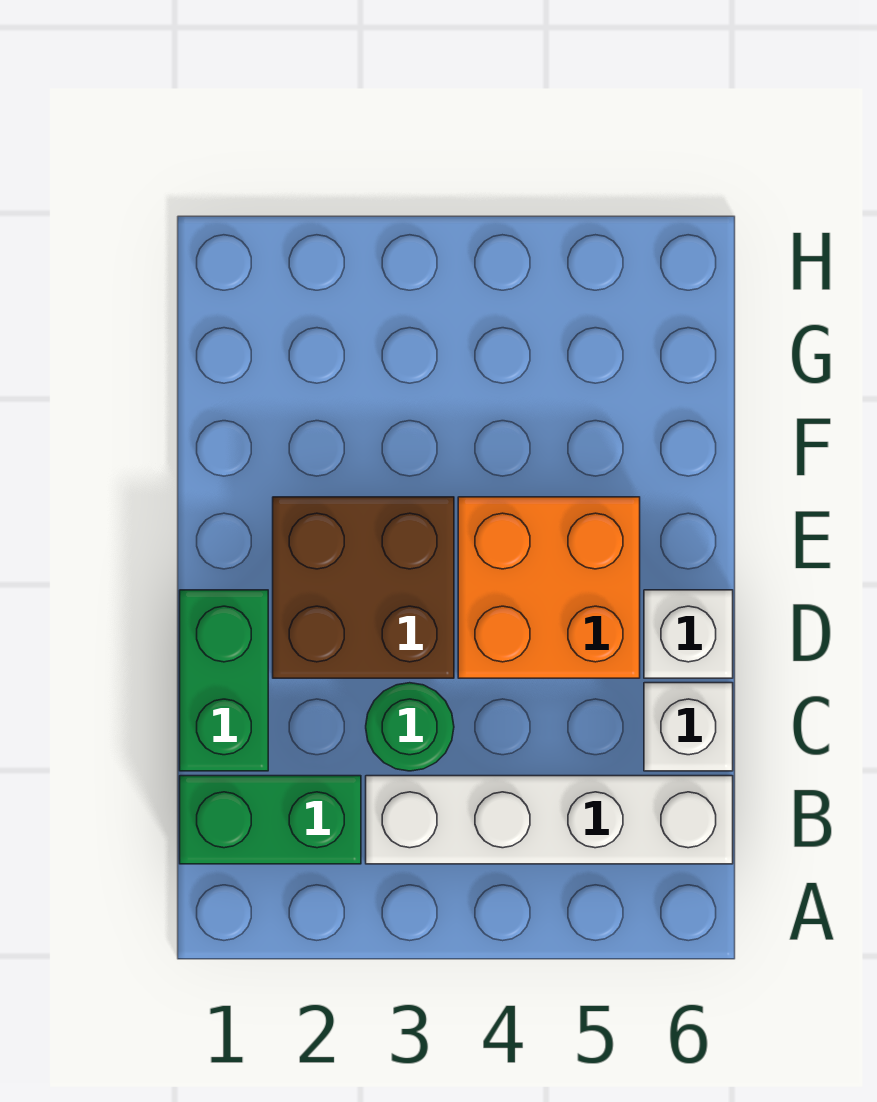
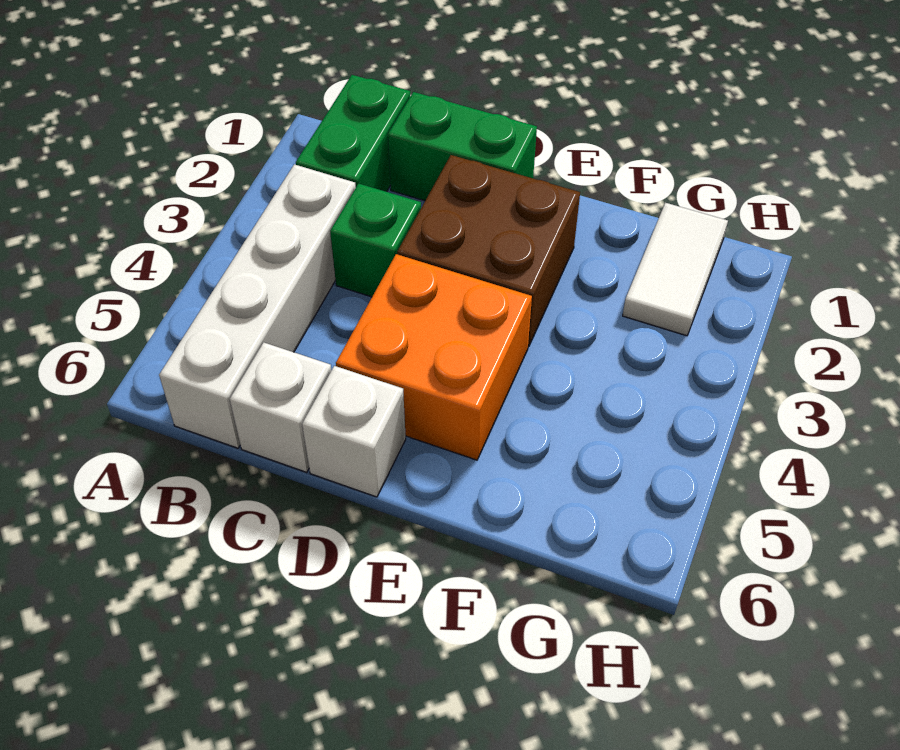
green round brick C3 level 1 -> green brick C3 level 1
none -> white tile G1:G2 level 1

